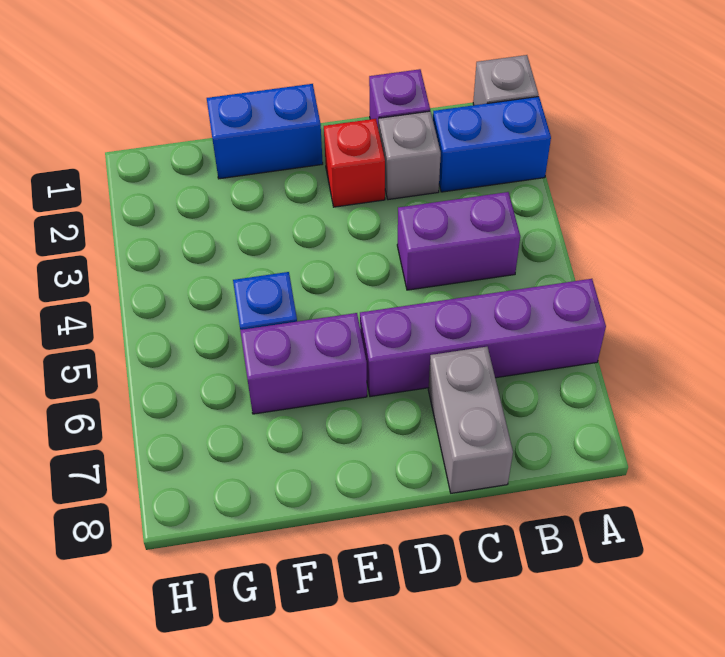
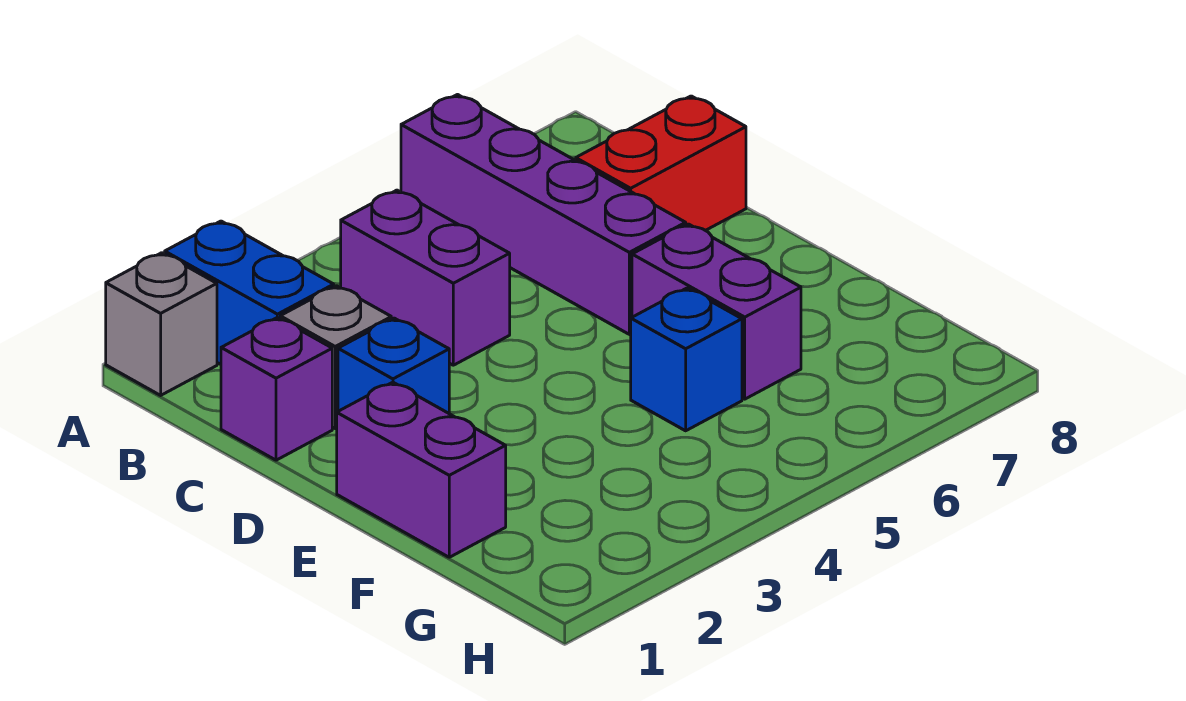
grey brick C7:C8 level 1 -> red brick C7:C8 level 1
red brick D2 level 1 -> blue brick D2 level 1
blue brick E1:F1 level 1 -> purple brick E1:F1 level 1

